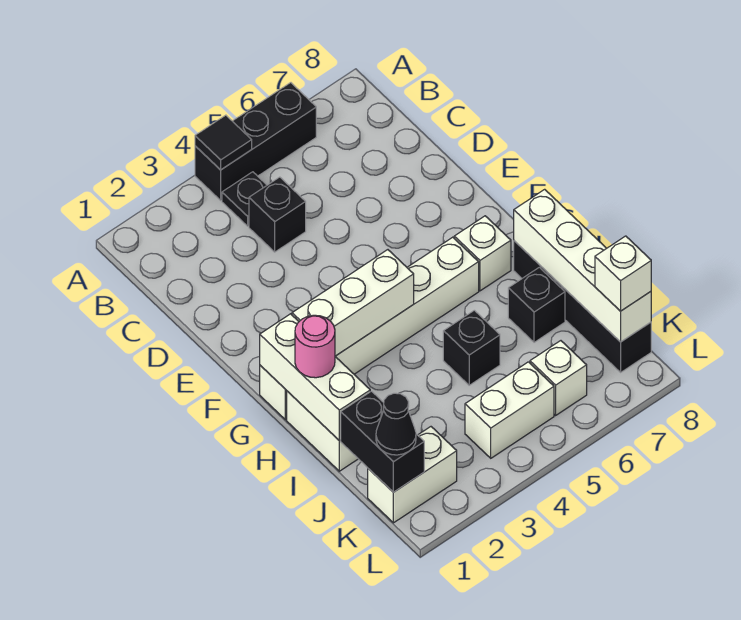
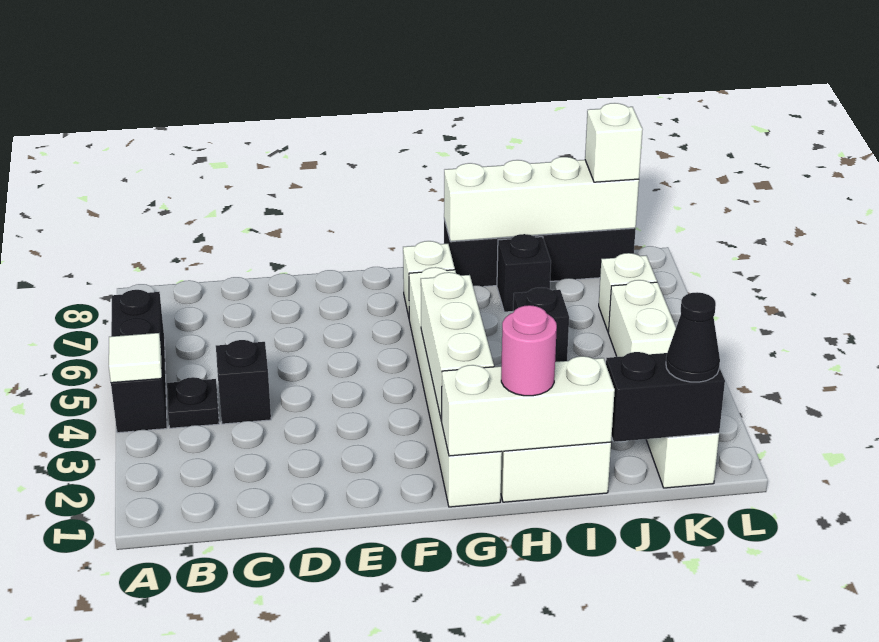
black tile A4 level 2 -> white tile A4 level 2

